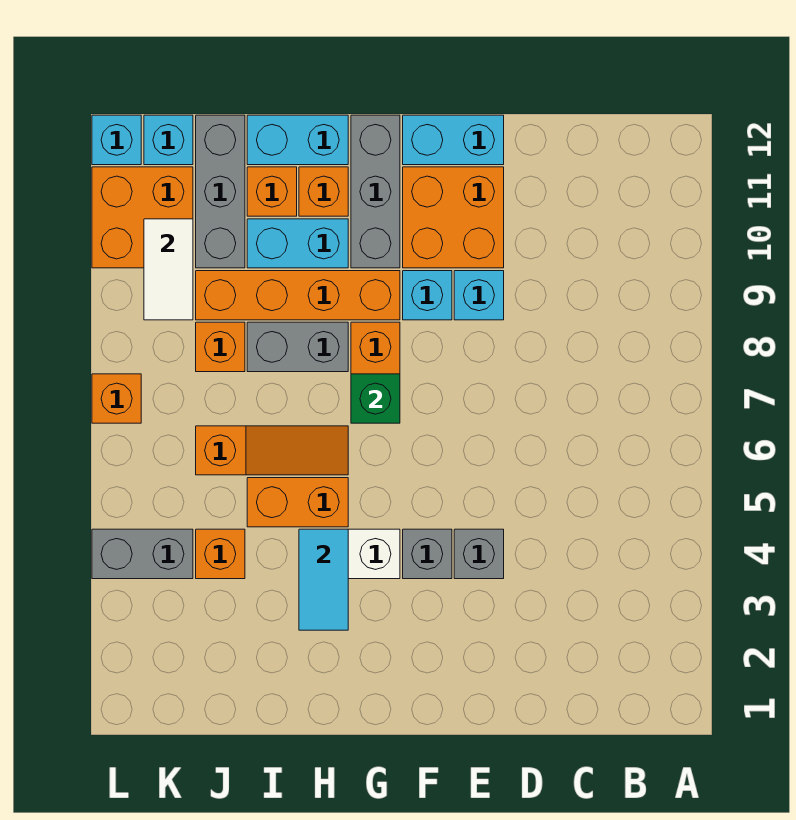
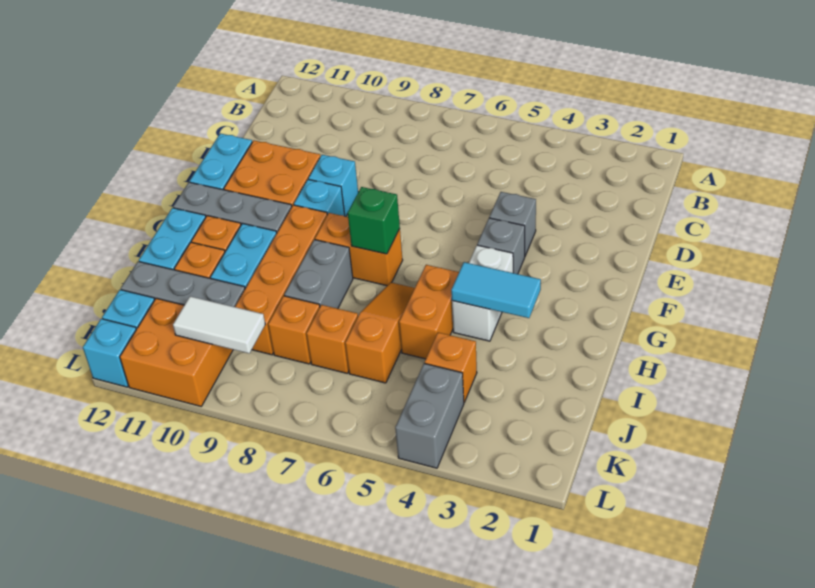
orange brick L7 level 1 -> orange brick J7 level 1

